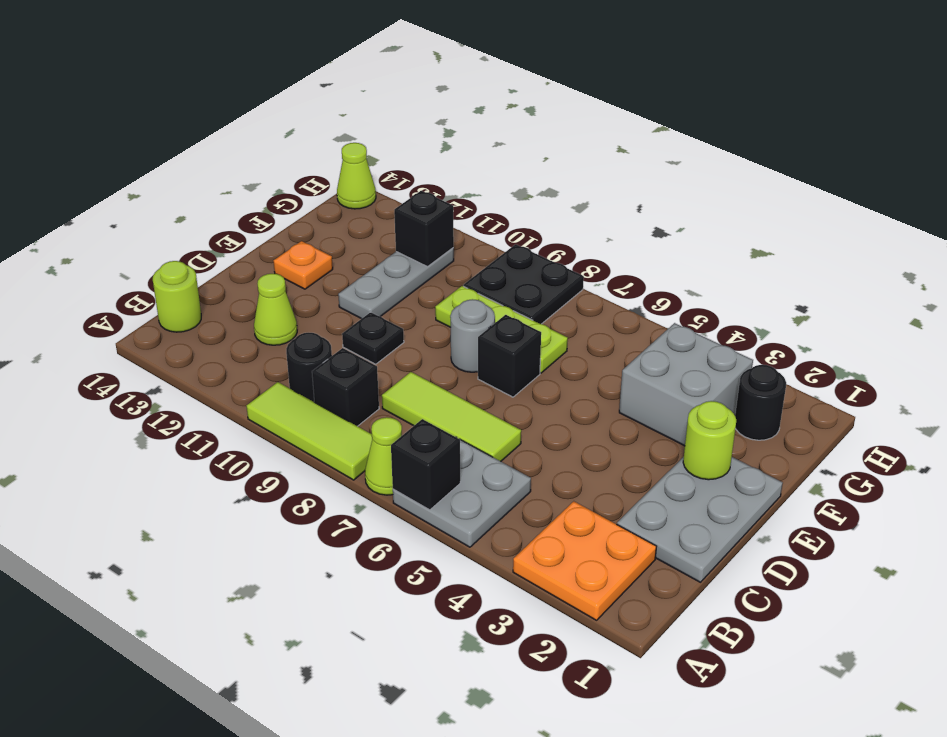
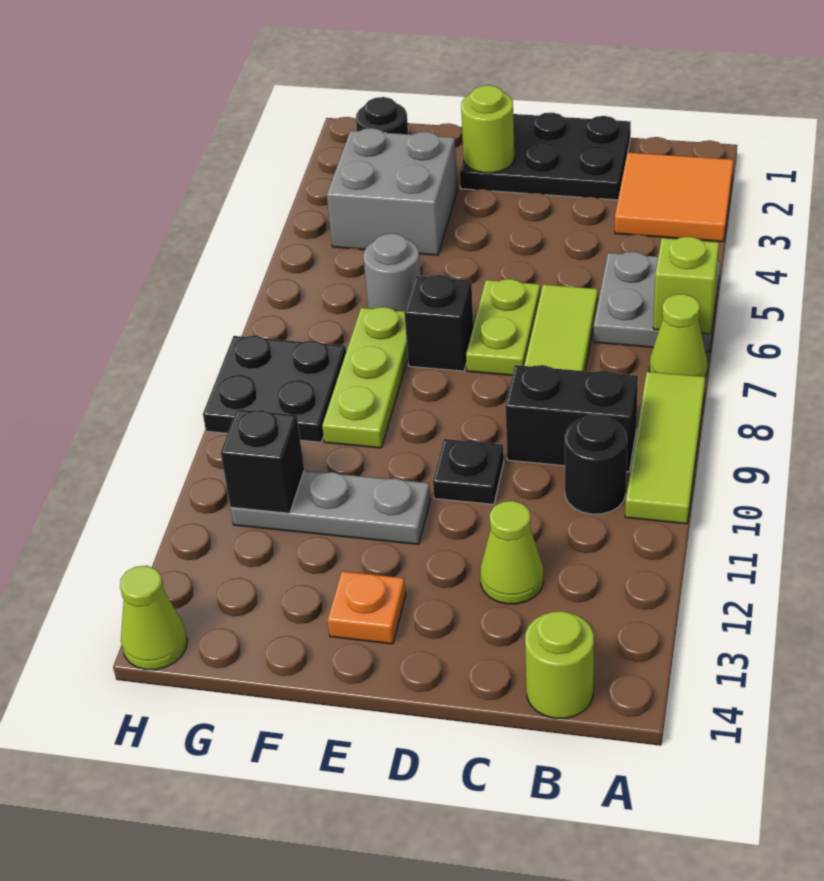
orange plate A2:B3 level 1 -> orange tile A2:B3 level 1
black brick A6 level 2 -> lime brick A6 level 2
black brick B9 level 1 -> black brick B9:C9 level 1
grey plate C1:E2 level 1 -> black plate C1:E2 level 1
none -> lime plate D6:D7 level 1
grey round brick E8 level 1 -> grey round brick F6 level 1

